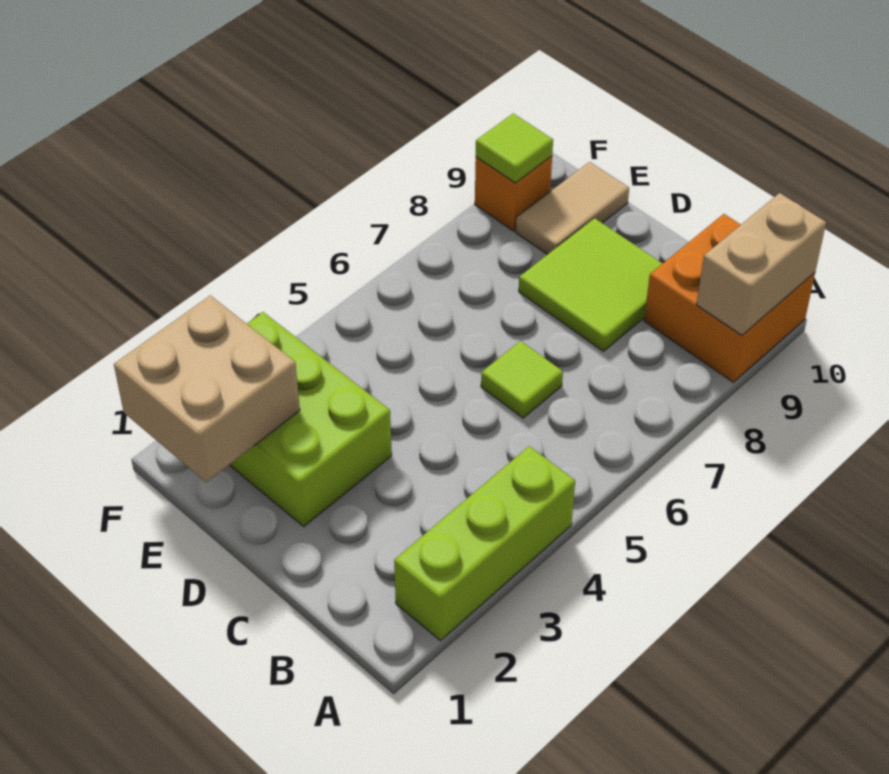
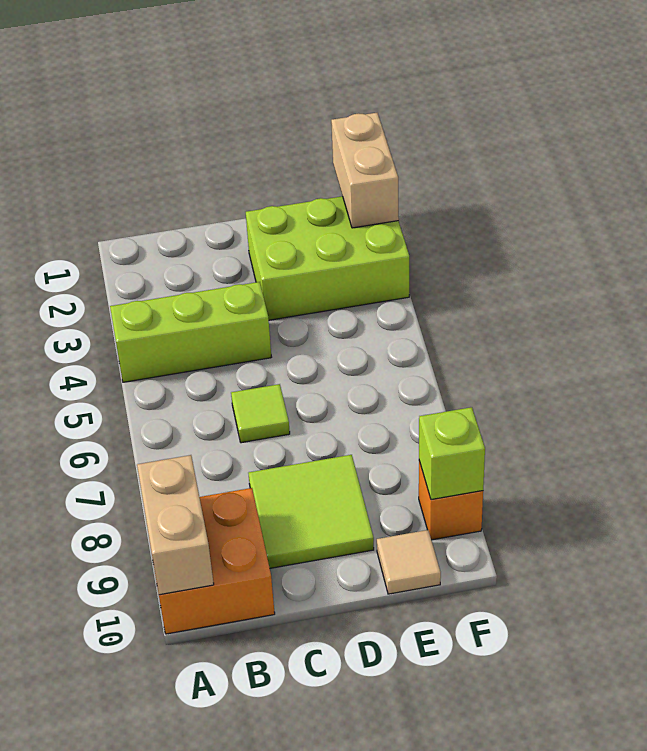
lime brick A2:A4 level 1 -> lime brick A4:C4 level 1
tan brick E1:F2 level 2 -> tan brick F1:F2 level 2
tan tile E9:E10 level 1 -> tan tile E10 level 1
lime tile F9 level 2 -> lime brick F9 level 2

